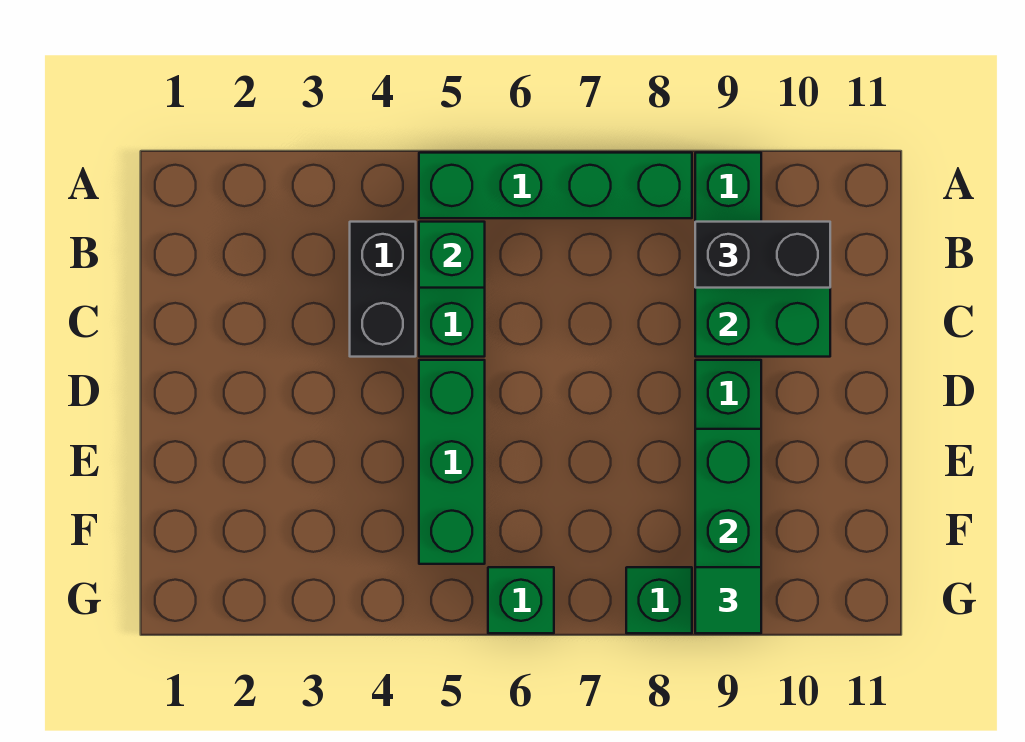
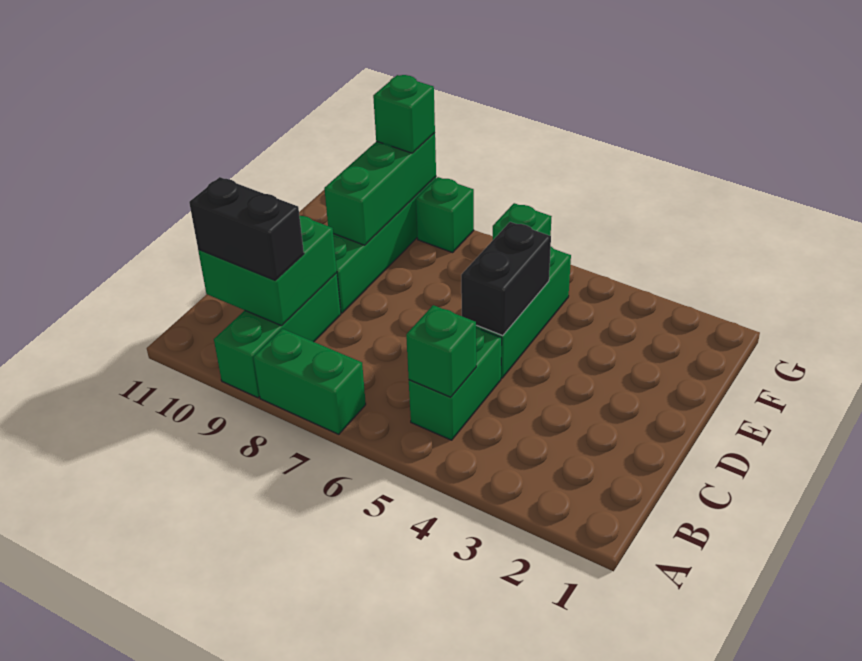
green brick A5:A8 level 1 -> green brick A7:A8 level 1
black brick B4:C4 level 1 -> black brick D5:E5 level 2
green tile G9 level 3 -> green brick G9 level 3

